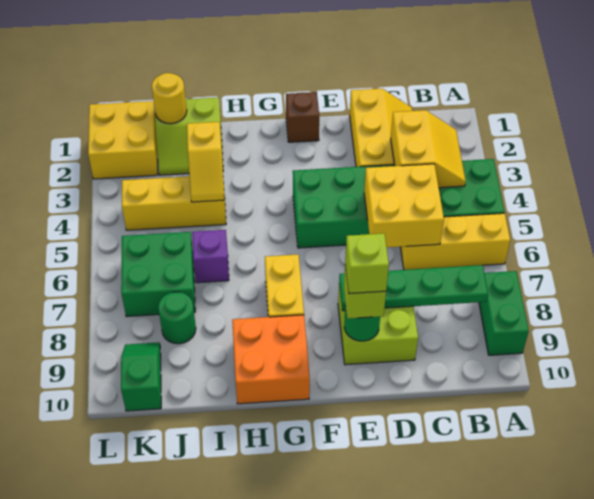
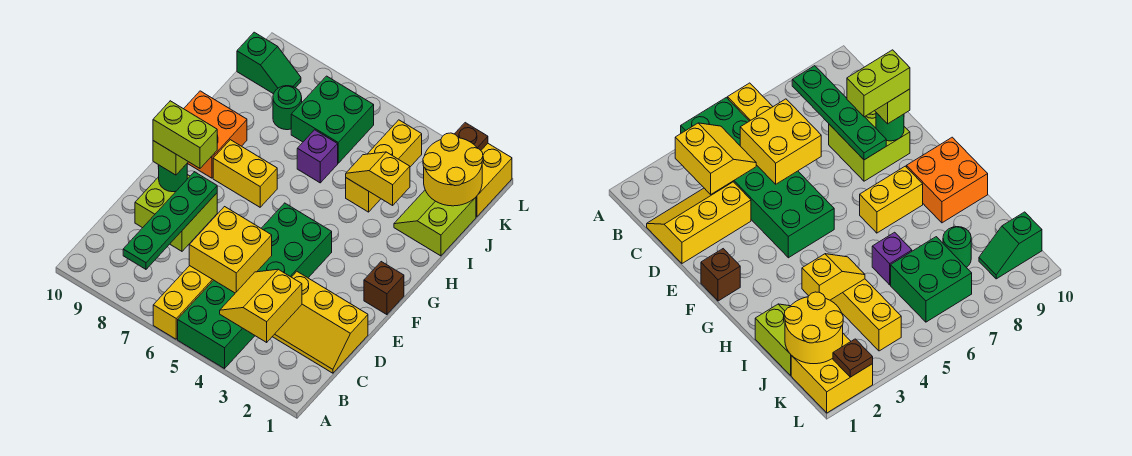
green brick A8:A9 level 1 -> none
yellow slope B3:C4 level 2 top C -> yellow slope B3:C4 level 2 top 3
lime brick E9 level 4 -> lime brick E8:E9 level 4
yellow round brick J1 level 2 -> yellow round brick J1:K2 level 2
none -> brown plate L2 level 2

